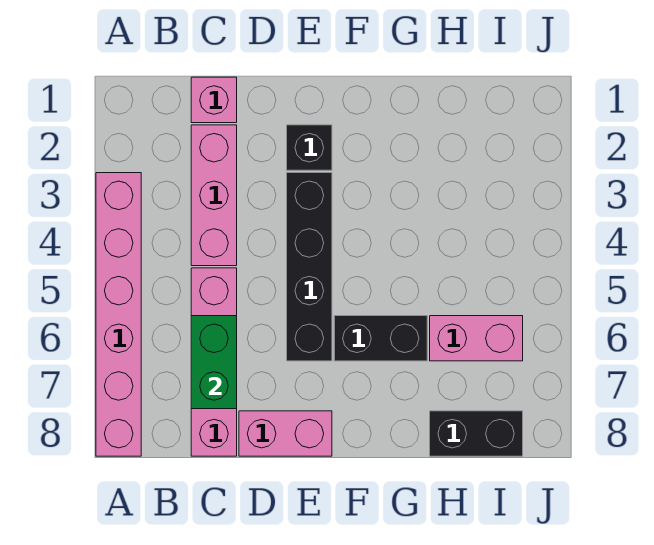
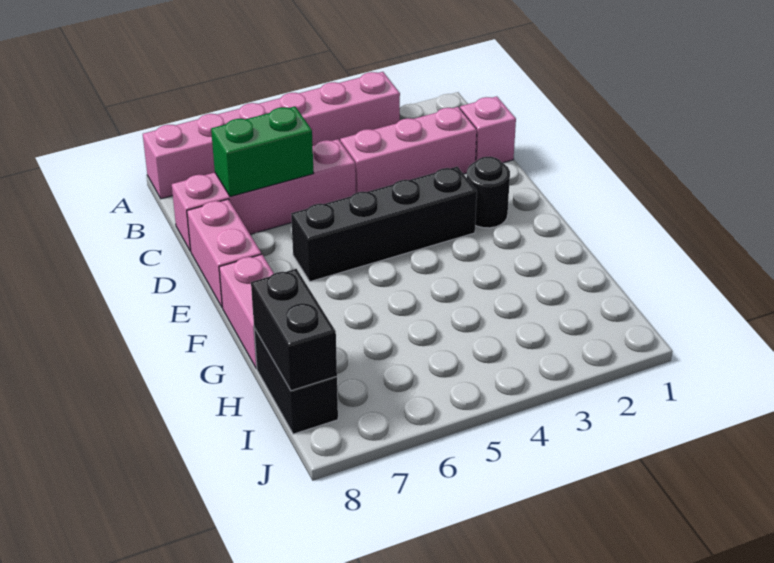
black brick E2 level 1 -> black round brick E2 level 1
black brick F6:G6 level 1 -> black brick H8:I8 level 2
pink brick H6:I6 level 1 -> pink brick F8:G8 level 1

